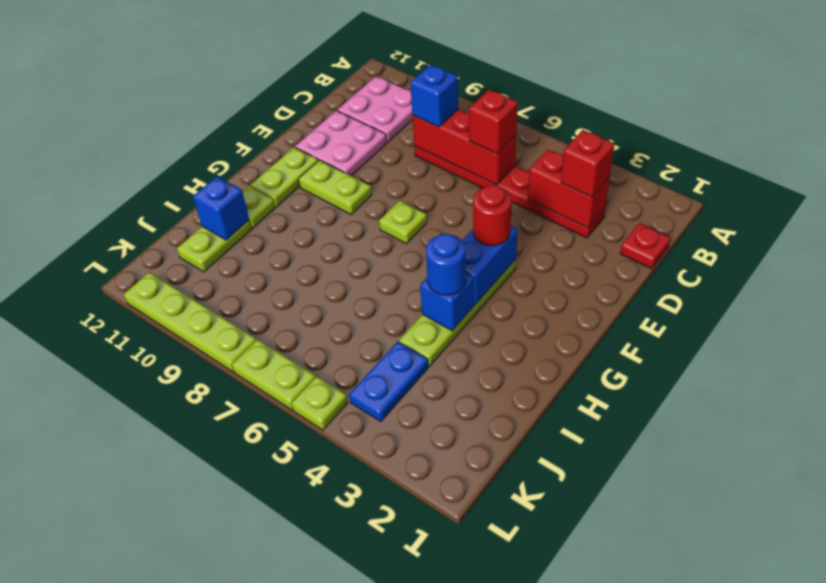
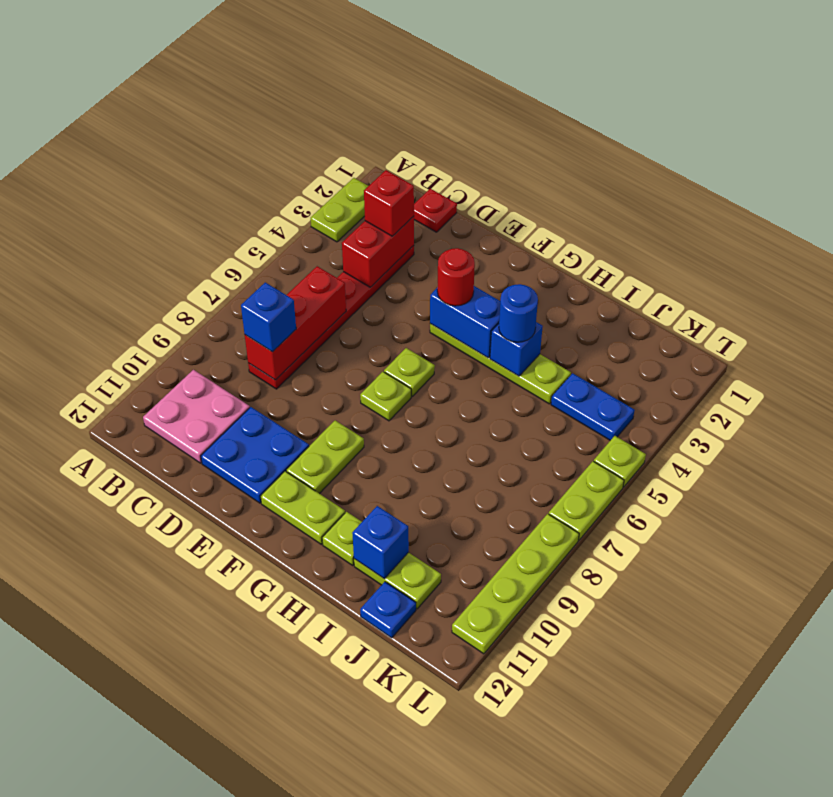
none -> lime plate A2:A3 level 1
red brick C6 level 3 -> none
pink plate D10:E11 level 1 -> blue plate D10:E11 level 1
none -> lime plate F6 level 1
none -> blue plate J12 level 1

